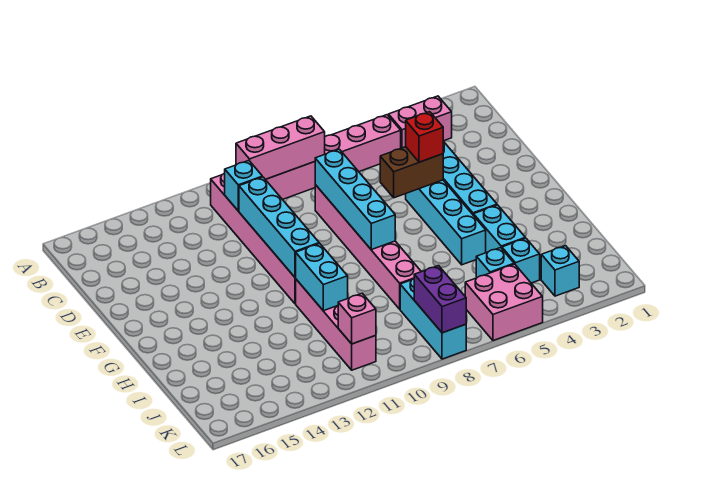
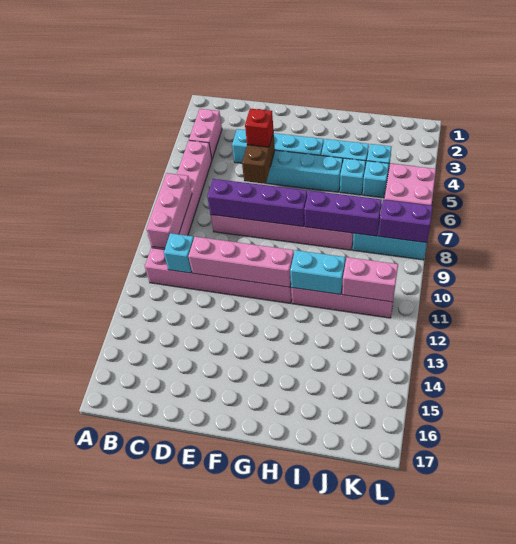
cyan brick D8:G8 level 2 -> purple brick D8:G8 level 2
cyan brick D11:G11 level 2 -> pink brick D11:G11 level 2
none -> purple brick H8:J8 level 2
cyan brick K3 level 1 -> cyan brick I5 level 1
pink brick K11 level 2 -> pink brick J11:K11 level 2

